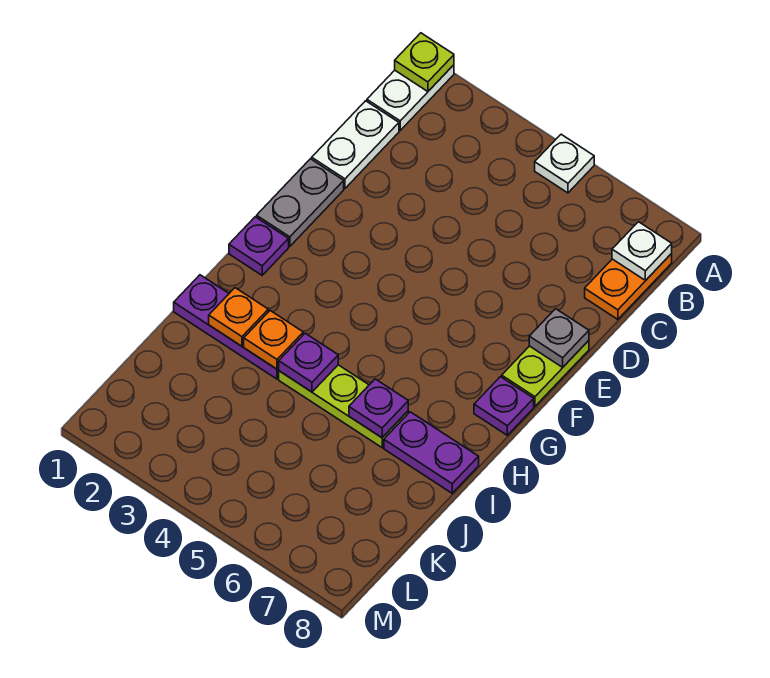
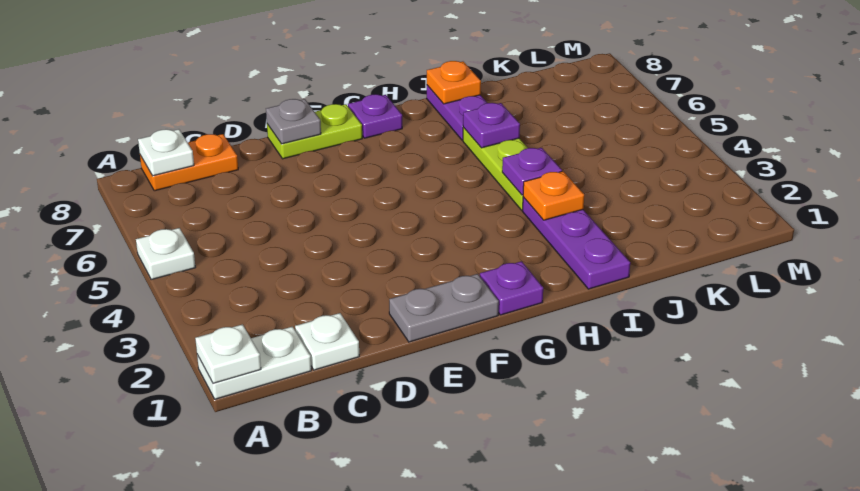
lime plate A1 level 2 -> white plate A1 level 2
white plate C1:D1 level 1 -> white plate C1 level 1
orange plate I2 level 2 -> orange plate I8 level 2

